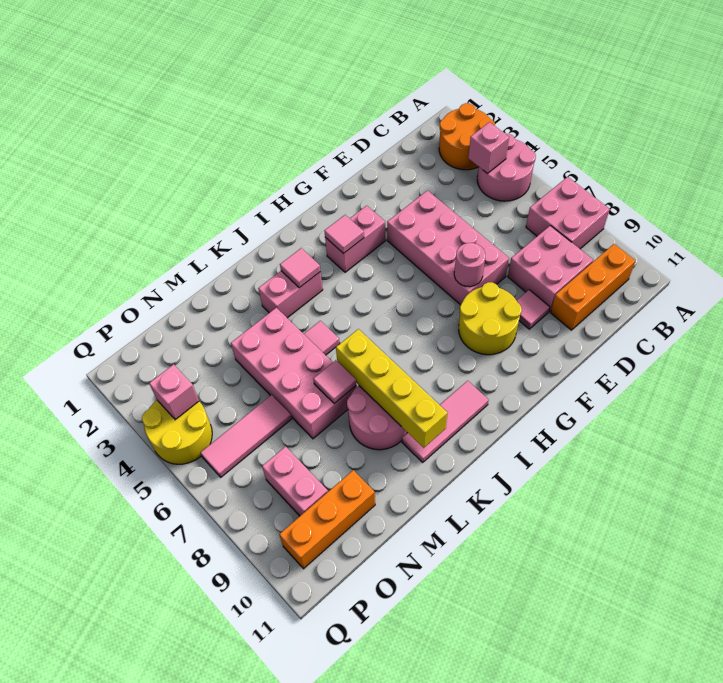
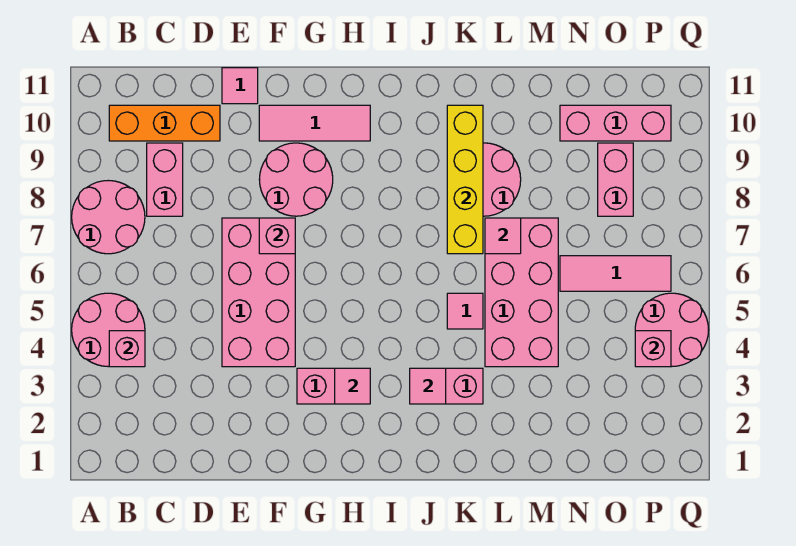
orange round brick A2:B3 level 1 -> none
pink brick A7:B8 level 1 -> pink round brick A7:B8 level 1
pink brick C8:D9 level 1 -> pink brick C8:C9 level 1
pink tile E9 level 1 -> pink tile E11 level 1
pink round brick F7 level 2 -> pink brick F7 level 2
yellow round brick F8:G9 level 1 -> pink round brick F8:G9 level 1
pink tile I10:K10 level 1 -> pink tile F10:H10 level 1
orange brick N10:P10 level 1 -> pink brick N10:P10 level 1
yellow round brick P4:Q5 level 1 -> pink round brick P4:Q5 level 1

